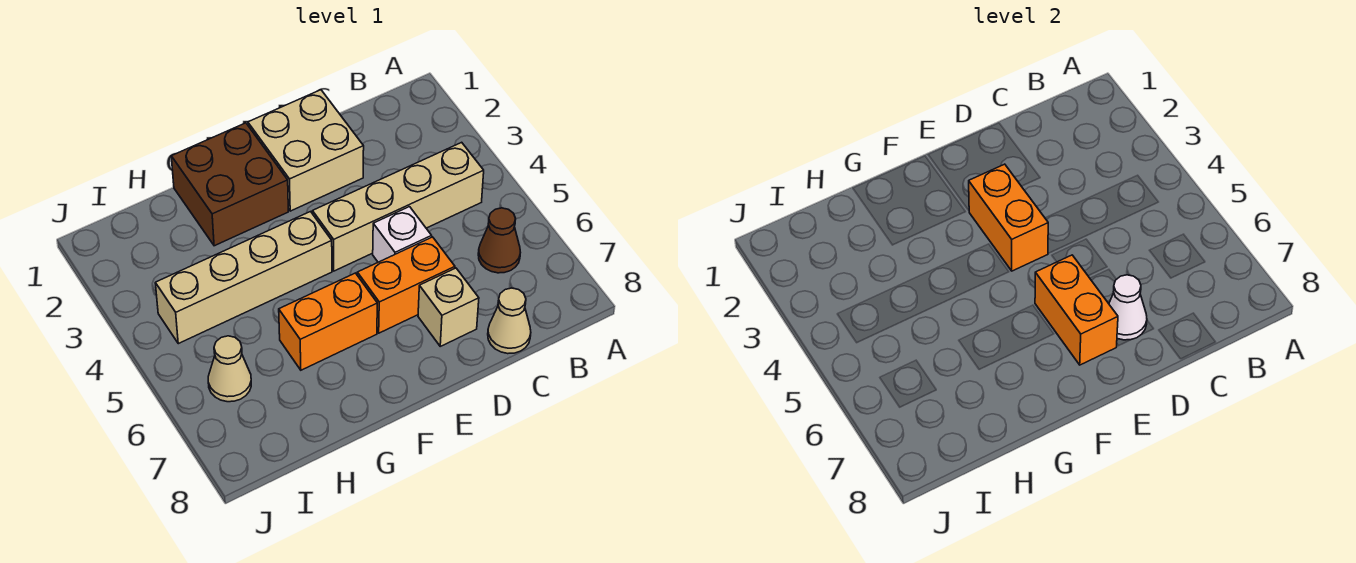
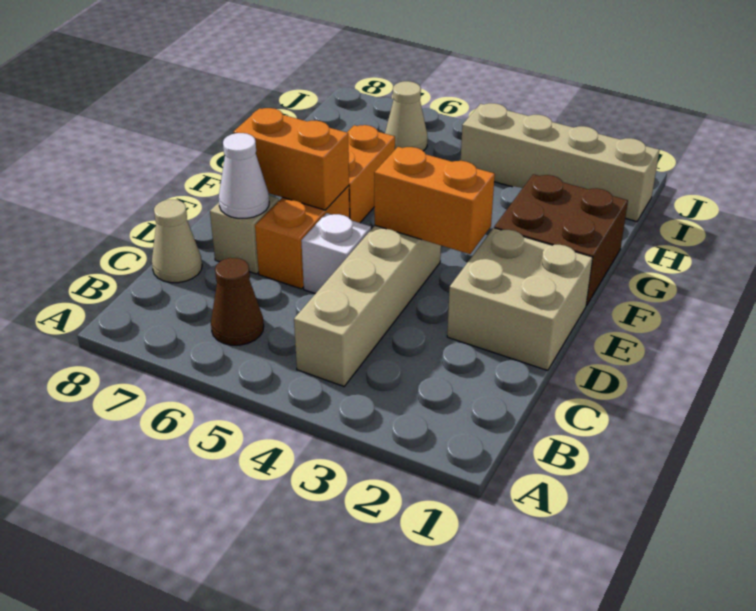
tan brick F4:I4 level 1 -> tan brick I1:I4 level 1

